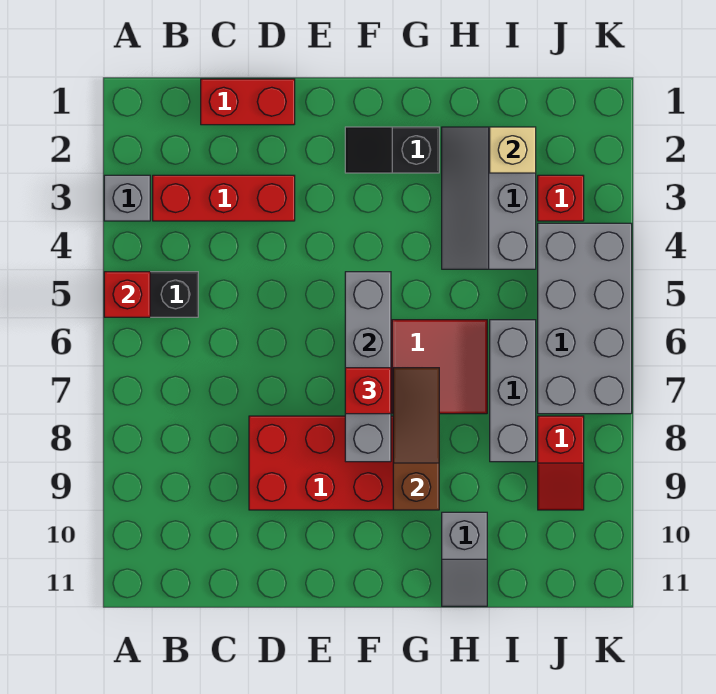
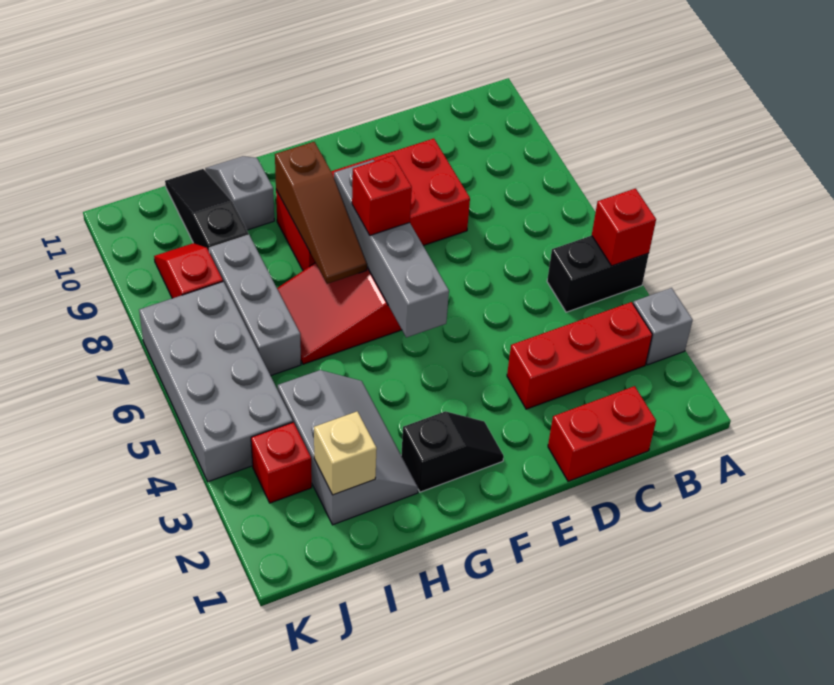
none -> black slope I9:I11 level 1 top 9

